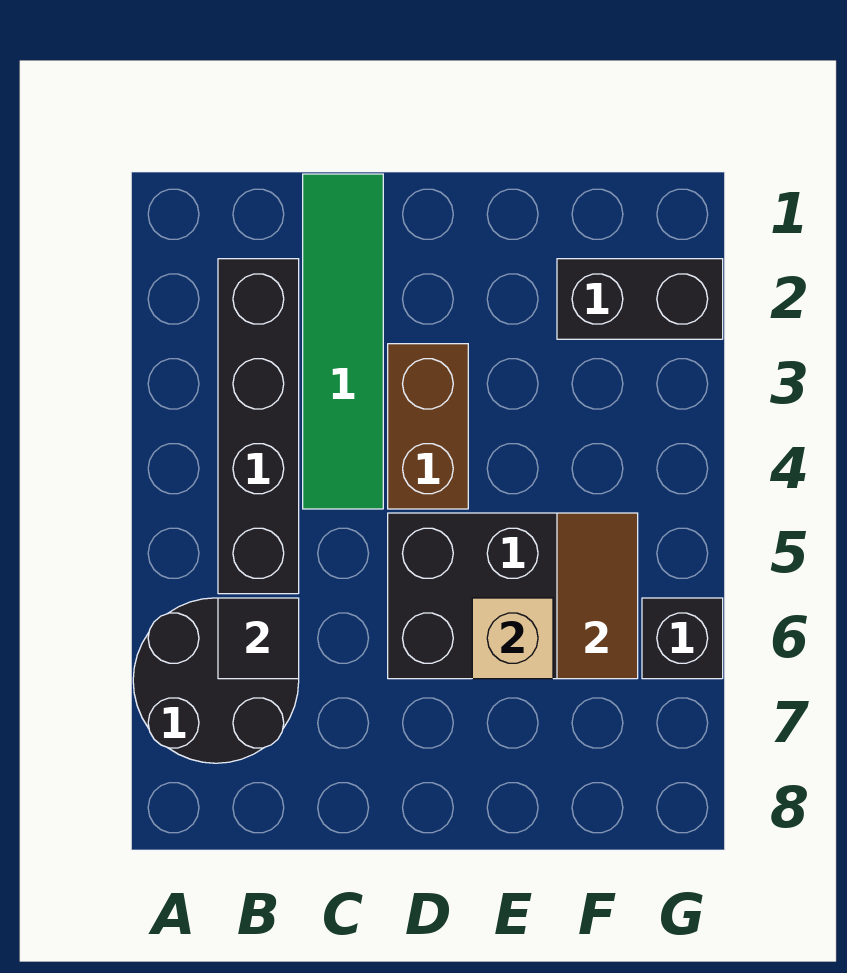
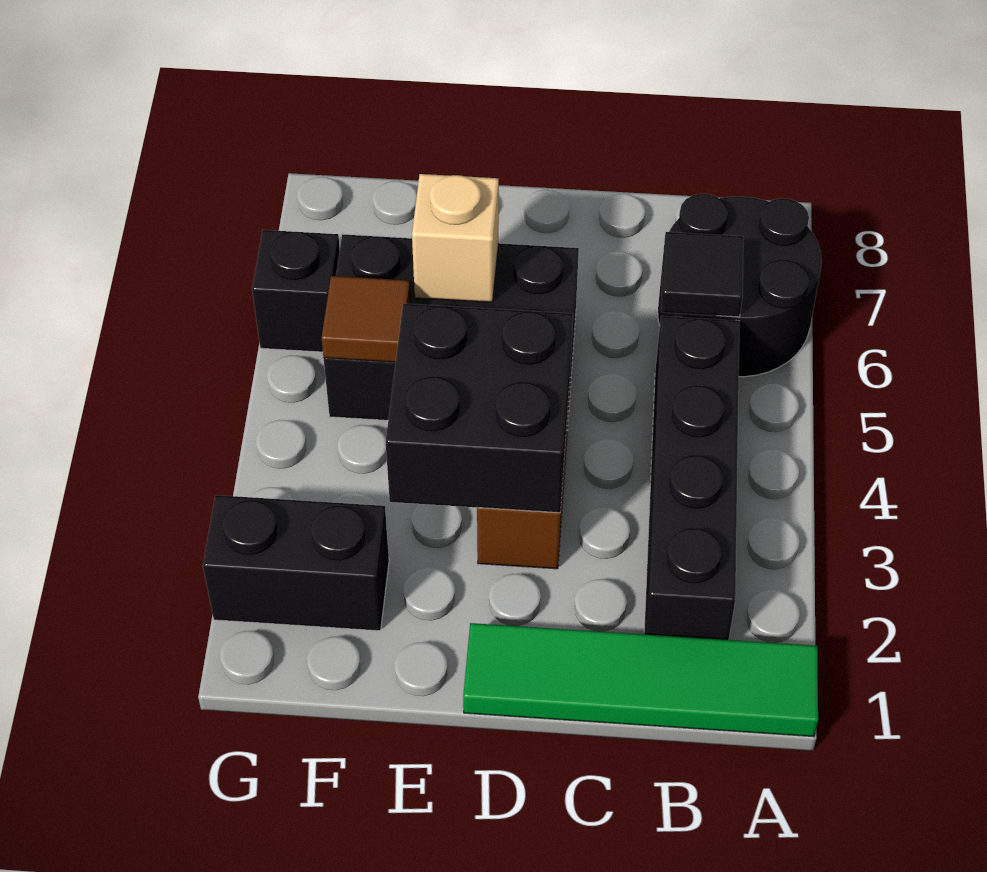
green tile C1:C4 level 1 -> green tile A1:D1 level 1
none -> black brick D3:E4 level 2
brown tile F5:F6 level 2 -> brown tile F5 level 2

